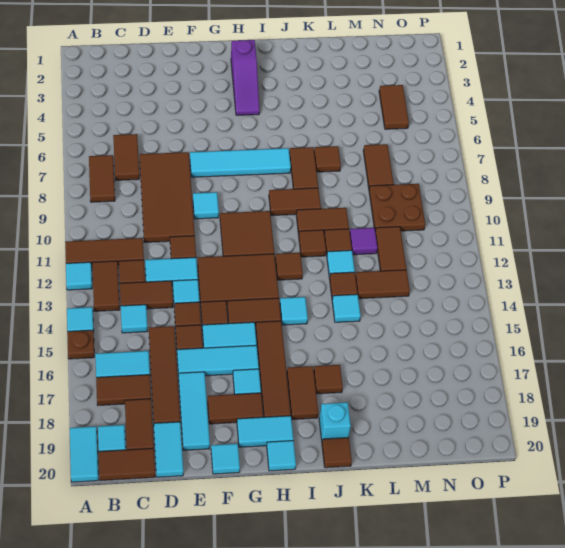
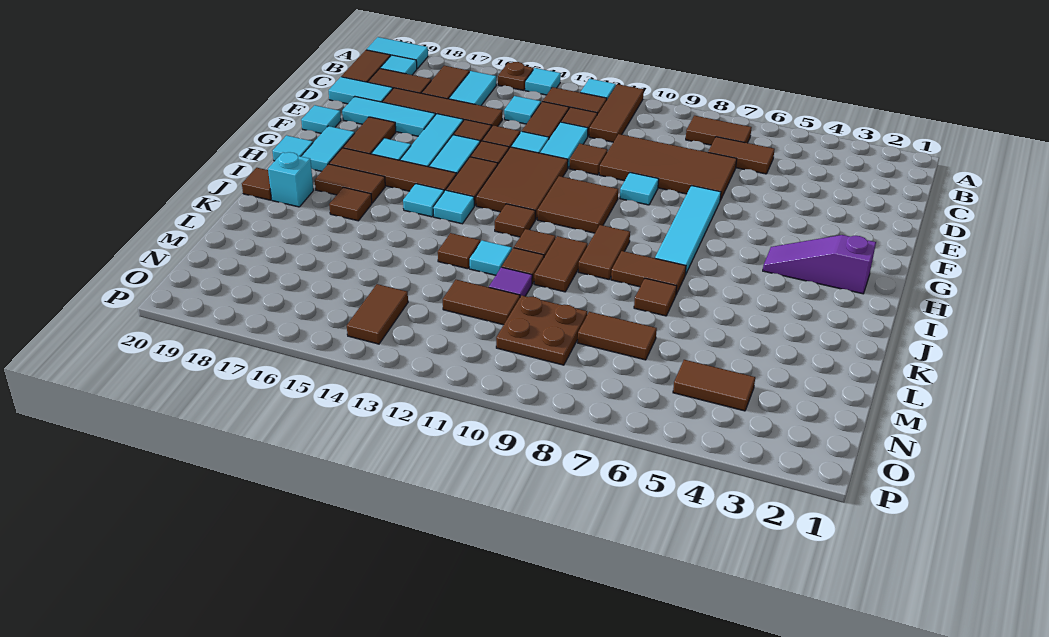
cyan tile K14 level 1 -> cyan tile I15 level 1
brown tile L13:M13 level 1 -> brown tile N14:O14 level 1

